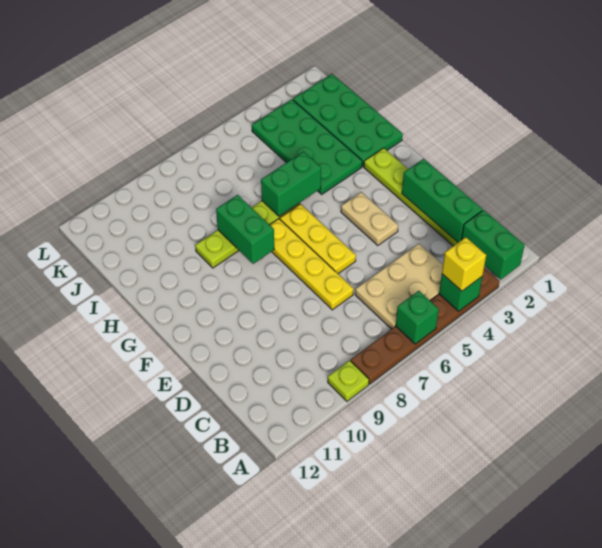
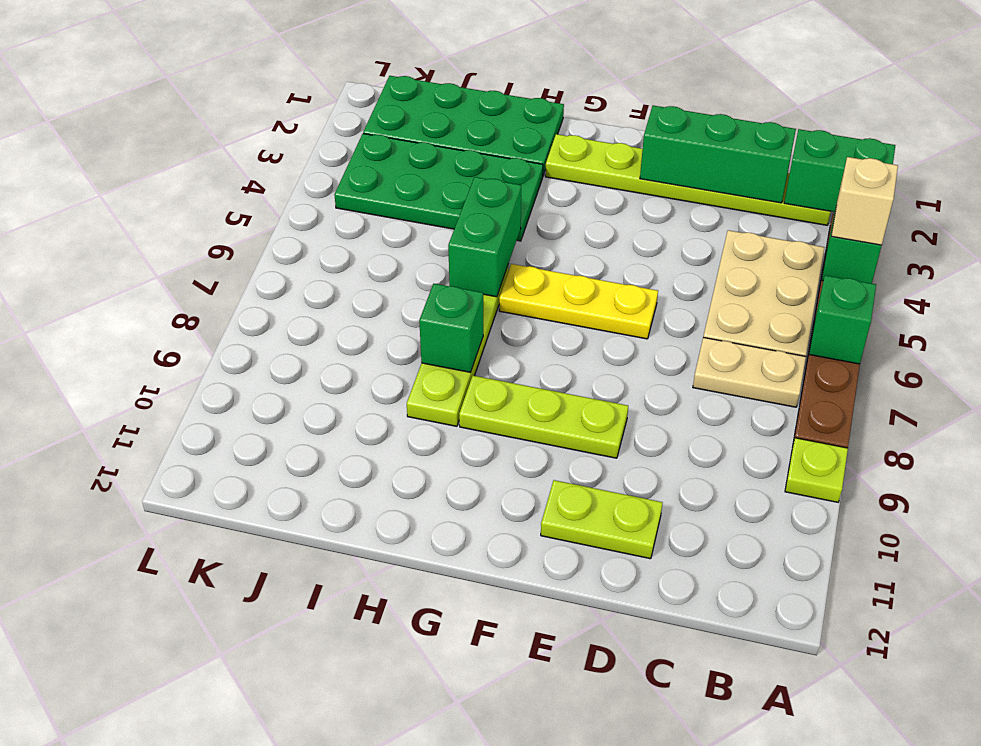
yellow brick A4 level 3 -> tan brick A4 level 3
yellow plate D7:G7 level 1 -> none
none -> lime plate D11:E11 level 1
tan plate E4:F4 level 1 -> tan plate B7:C7 level 1
none -> lime plate E9:G9 level 1
green brick G8:H8 level 2 -> green brick H8 level 2

